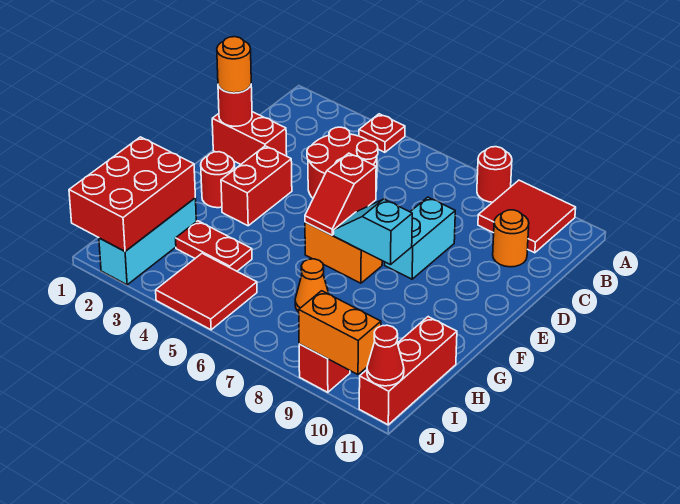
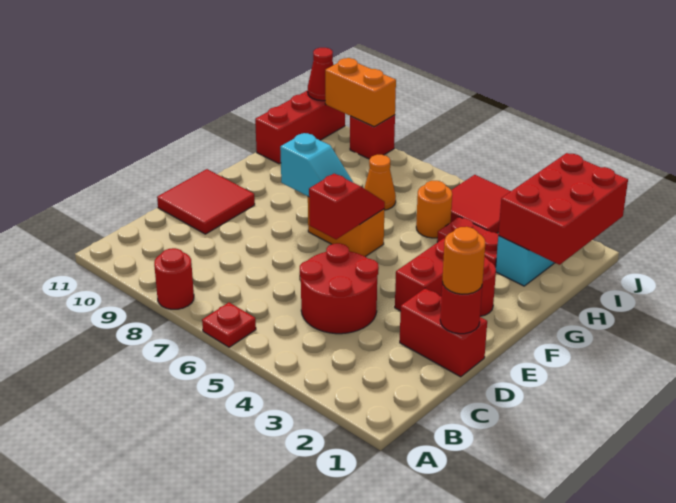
red plate A4 level 1 -> red plate A6 level 1
red tile A9:B10 level 1 -> red tile D10:E11 level 1
orange round brick C10 level 1 -> orange round brick H5 level 1
cyan brick D8:E8 level 1 -> none

